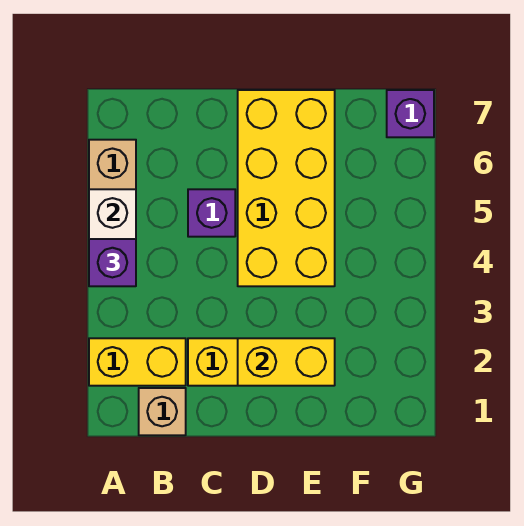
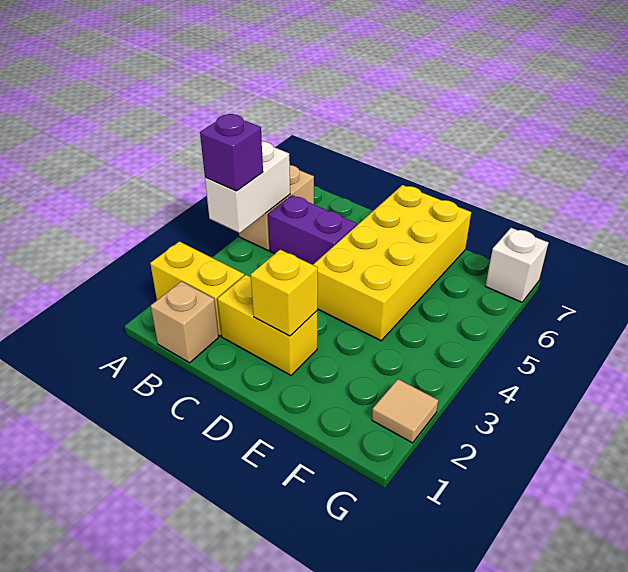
purple brick C5 level 1 -> purple brick B5:C5 level 1
yellow brick D2:E2 level 2 -> yellow brick D2 level 2
none -> tan tile G2 level 1
purple brick G7 level 1 -> white brick G7 level 1

